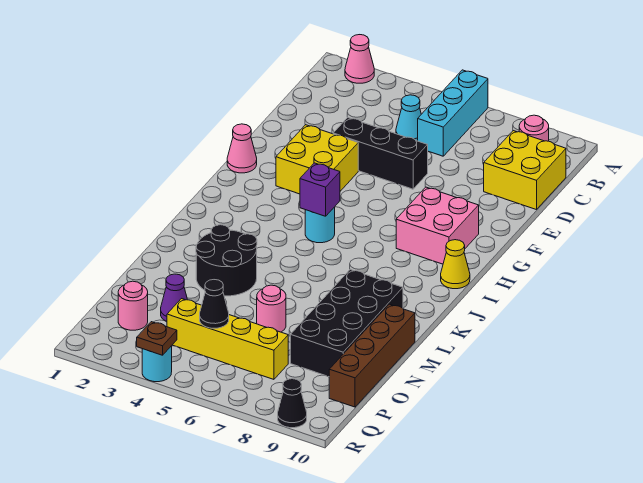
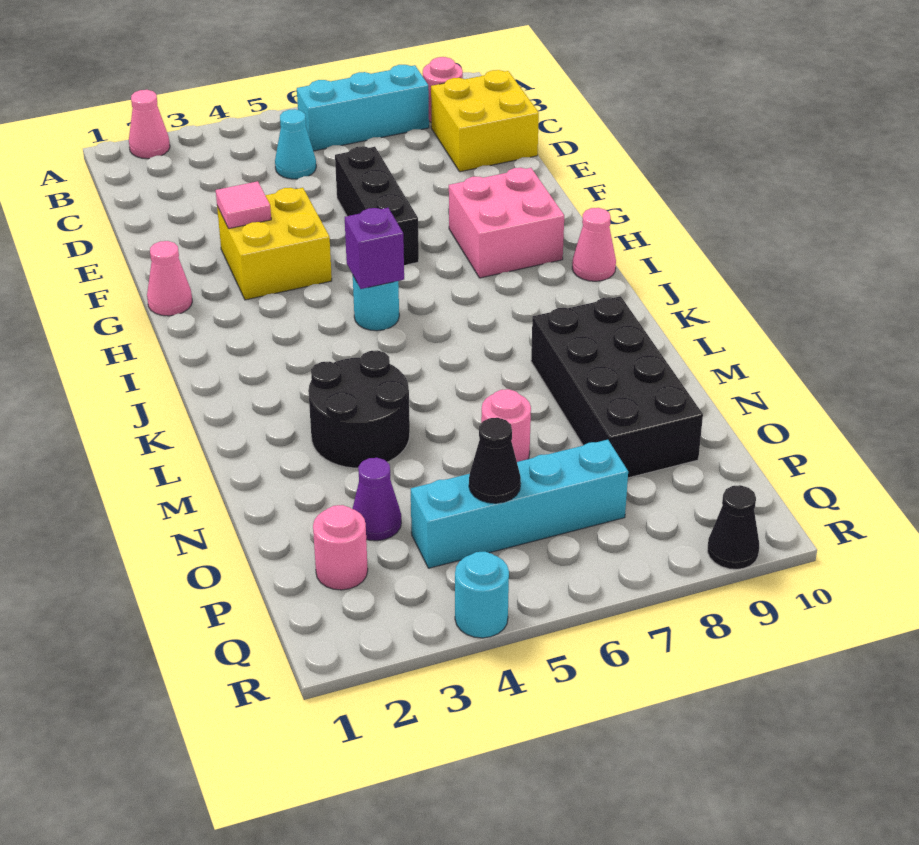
cyan brick A6:C6 level 1 -> cyan brick B6:B8 level 1
black brick E4:E6 level 1 -> black brick E6:G6 level 1
none -> pink tile F3 level 2
yellow cone I10 level 1 -> pink cone I10 level 1
brown brick M10:P10 level 1 -> none
yellow brick P4:P7 level 1 -> cyan brick P4:P7 level 1
brown plate R4 level 2 -> none

